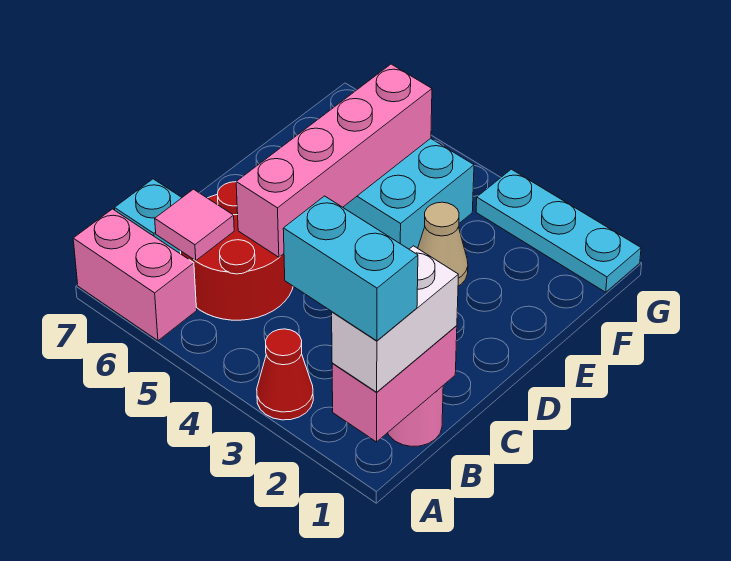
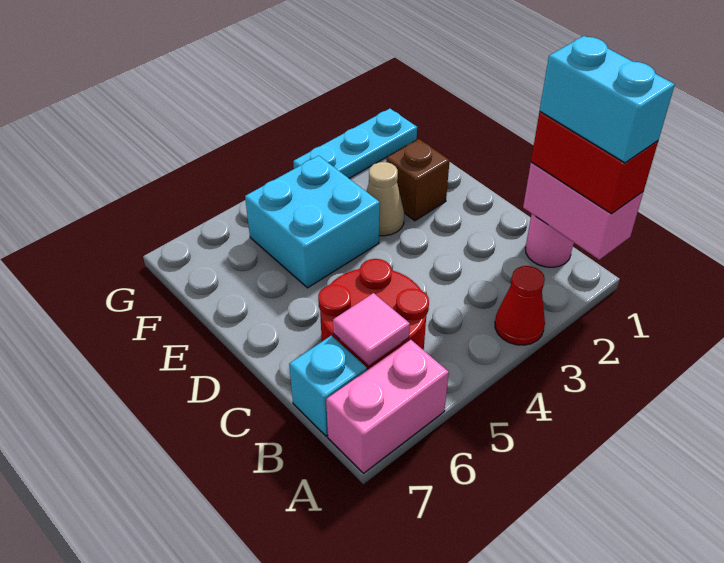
white brick A1:B1 level 3 -> red brick A1:B1 level 3
cyan brick A1:A2 level 4 -> cyan brick A1:B1 level 4
pink brick C5:F5 level 2 -> none
none -> brown brick E2 level 1

